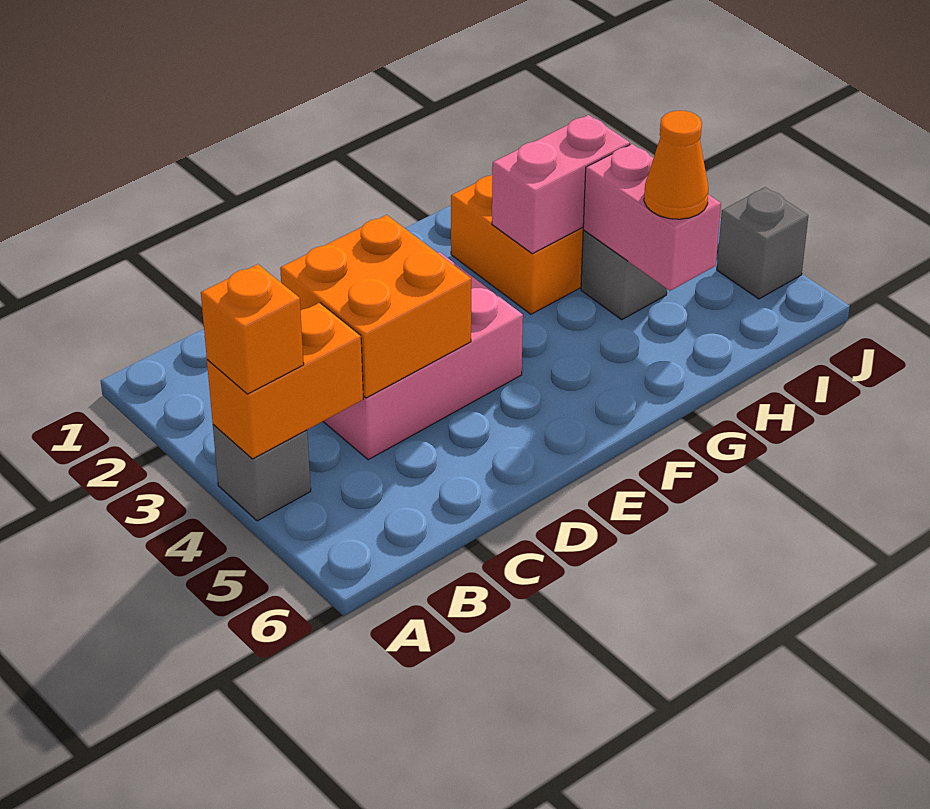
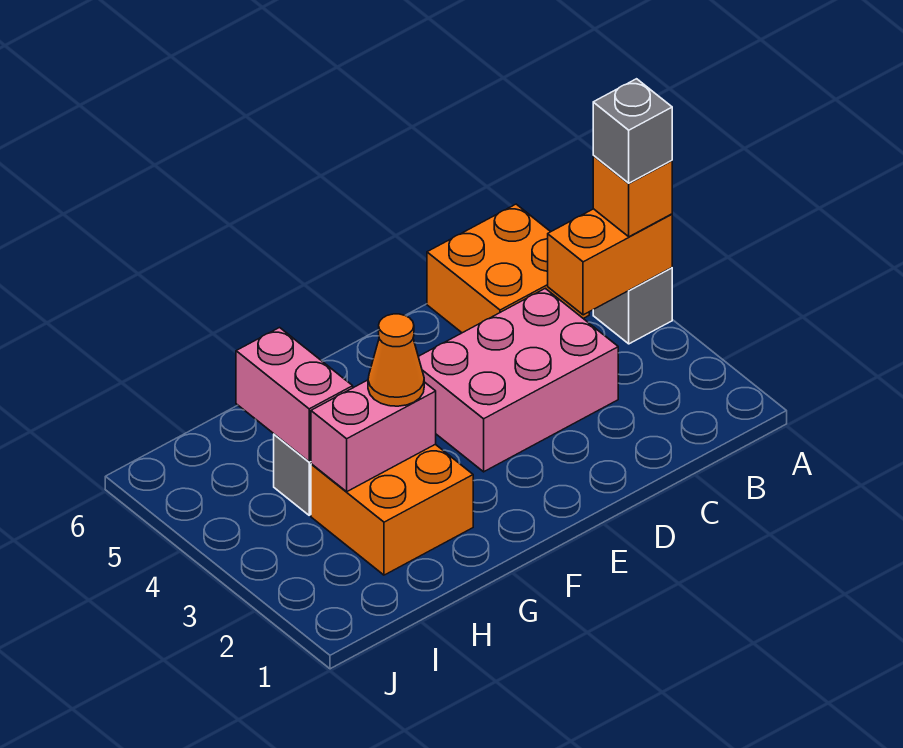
orange brick C3:D4 level 2 -> orange brick B5:C6 level 1
orange cone H5 level 3 -> orange cone G3 level 3
grey brick J5 level 1 -> grey brick A4 level 4

